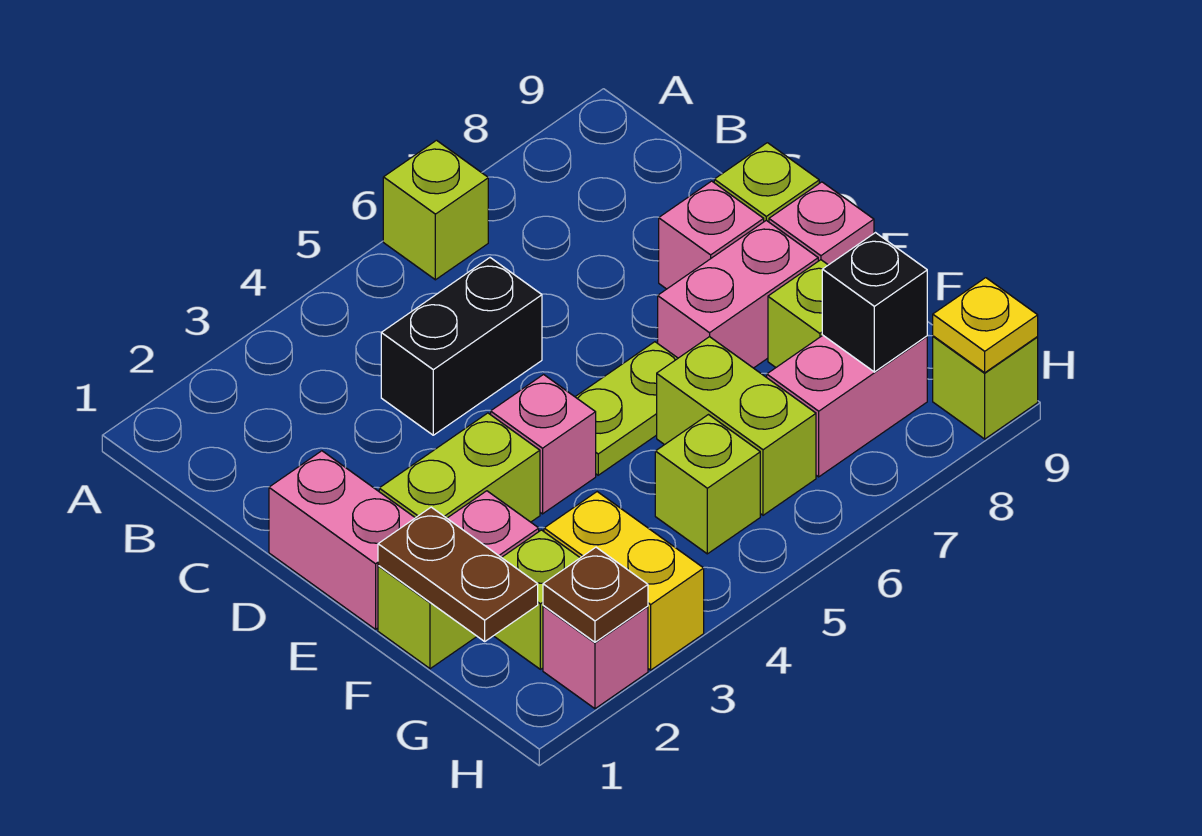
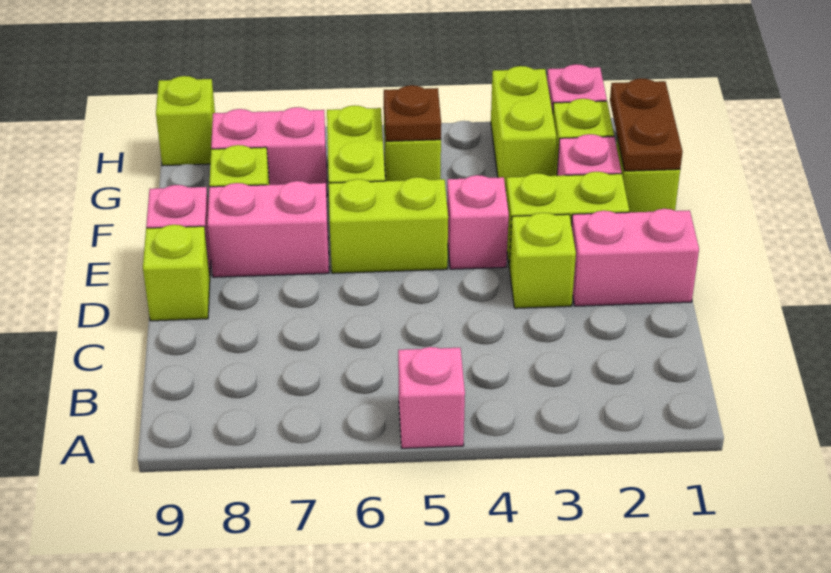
lime brick A6 level 1 -> lime brick D3 level 1
black brick C4:C5 level 1 -> none
pink brick D1:E1 level 1 -> pink brick D1:D2 level 1
pink brick D8 level 1 -> pink brick A5 level 1
lime plate E5:E6 level 1 -> lime brick E5:E6 level 1
yellow brick G3:H3 level 1 -> lime brick G3:H3 level 1
black brick G8 level 2 -> none
brown plate H2 level 2 -> brown plate G5 level 2
yellow plate H9 level 2 -> none

